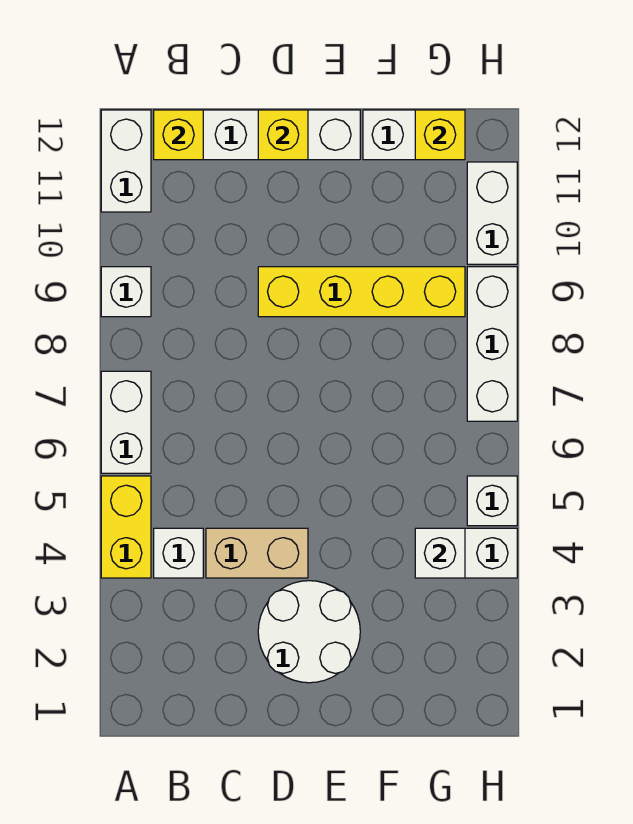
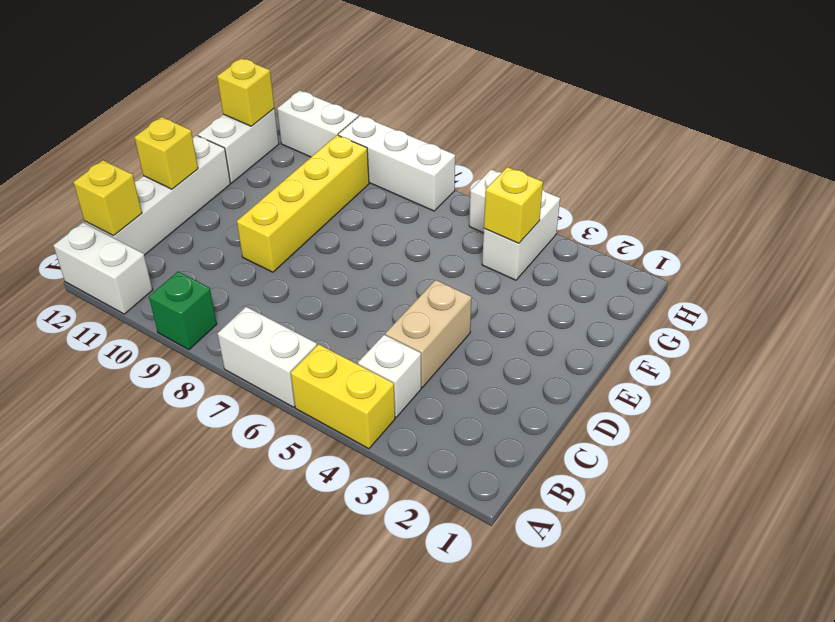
white brick A9 level 1 -> green brick A9 level 1
white round brick D2:E3 level 1 -> none
white brick G4 level 2 -> yellow brick G4 level 2

